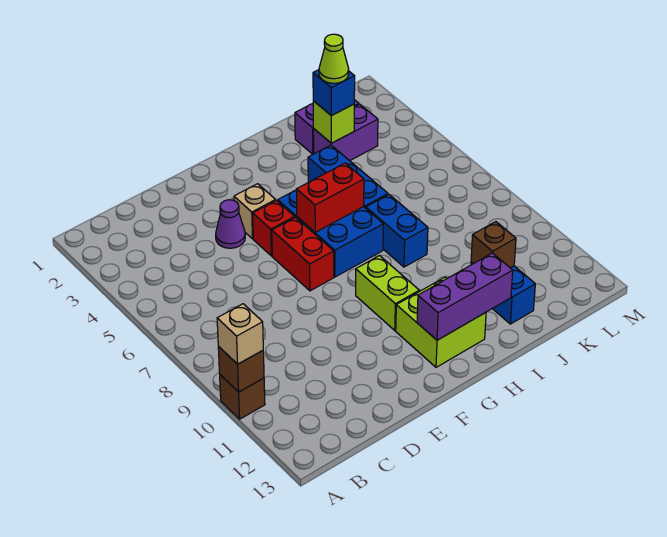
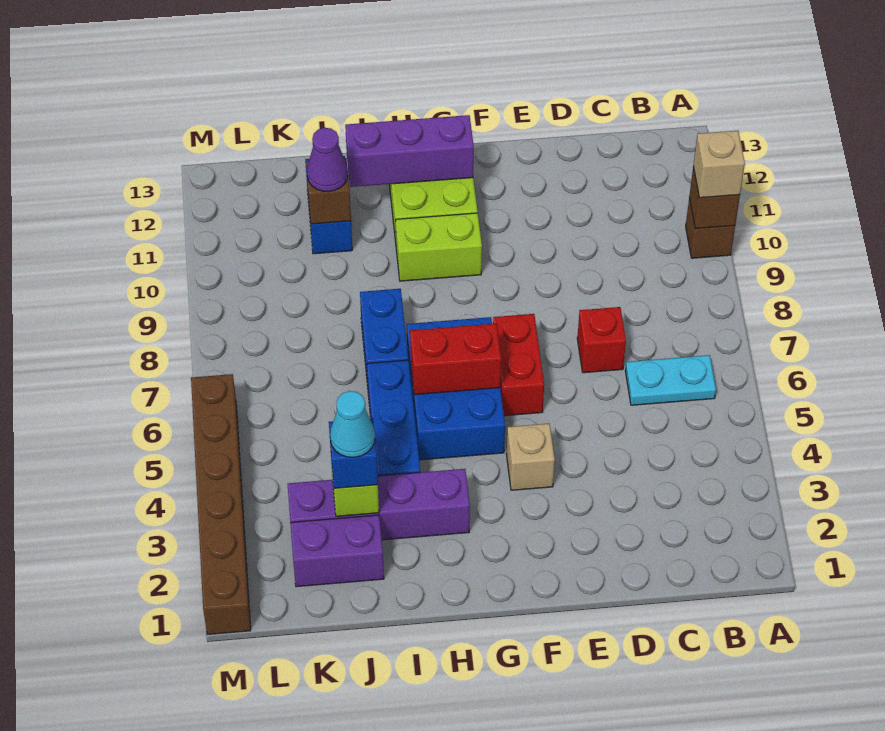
none -> cyan plate B6:C6 level 1
purple cone E4 level 1 -> purple cone J11 level 3
red brick F5 level 1 -> red brick D7 level 1
lime brick G9:G10 level 1 -> lime brick G10:H10 level 1
purple brick J3:K3 level 1 -> purple brick H3:K3 level 1
lime cone J3 level 4 -> cyan cone J3 level 4
none -> brown brick M1:M6 level 1

